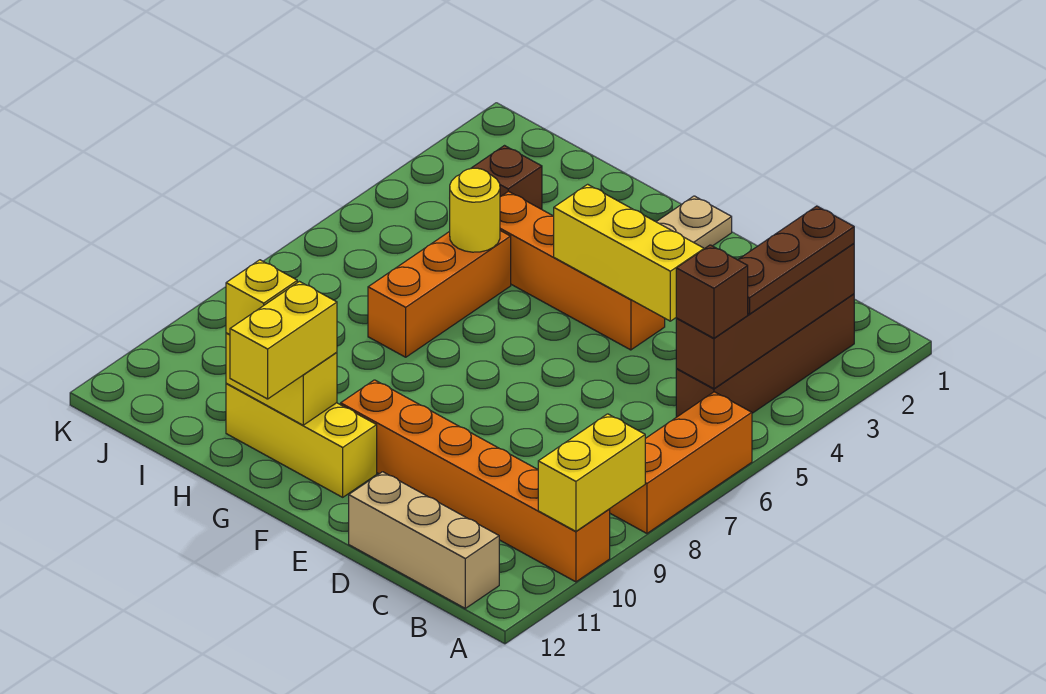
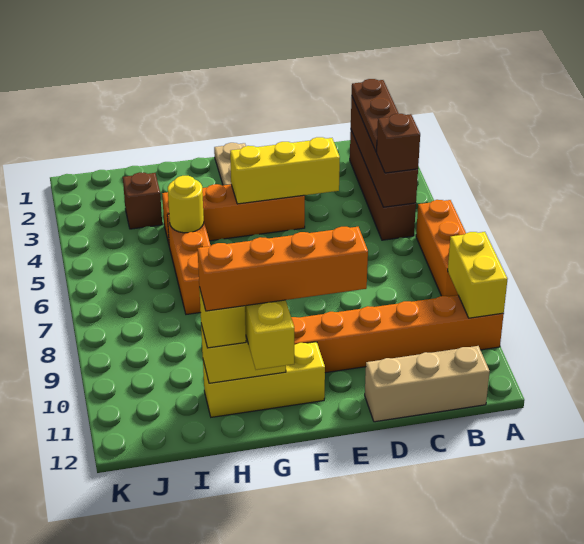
none -> orange brick E11:H11 level 4

